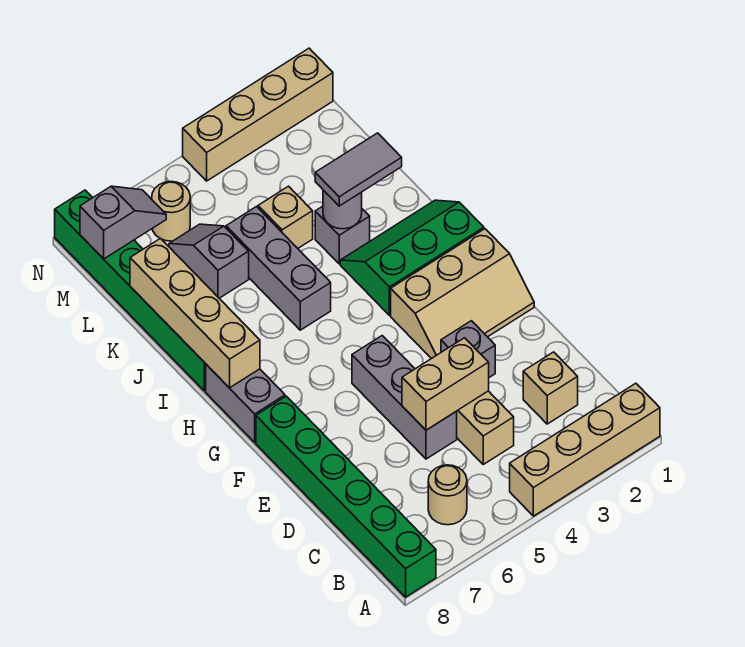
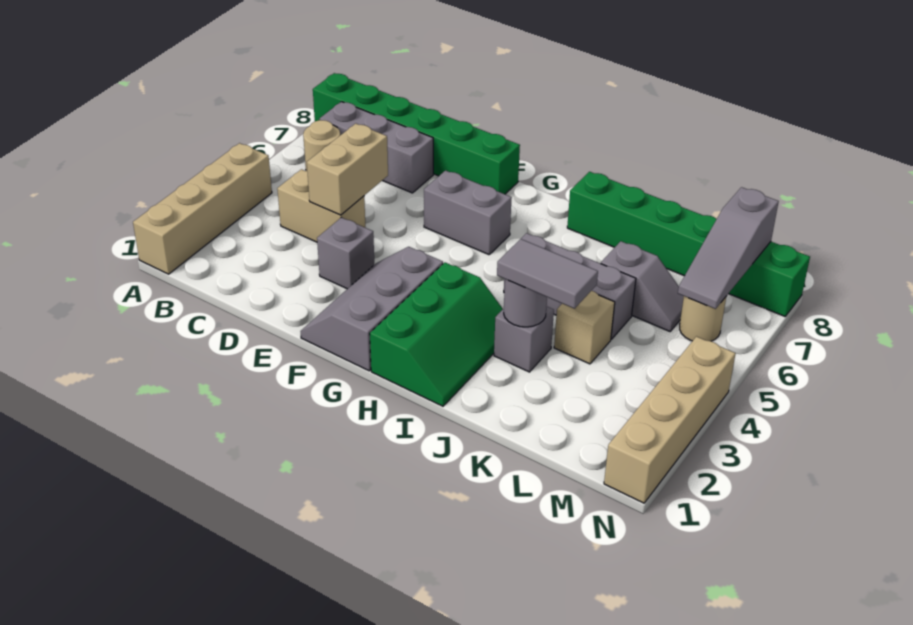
tan brick C2 level 1 -> none
grey brick D5:F5 level 1 -> grey brick B7:D7 level 1
tan slope F1:G3 level 1 top G -> grey slope F1:G3 level 1 top G
grey brick G8:H8 level 1 -> grey brick F6:G6 level 1
tan brick H8:K8 level 2 -> none
grey tile J2:J3 level 3 -> grey tile J3:K3 level 3
grey slope M7:M8 level 2 top 8 -> grey slope M6:M8 level 2 top 8

